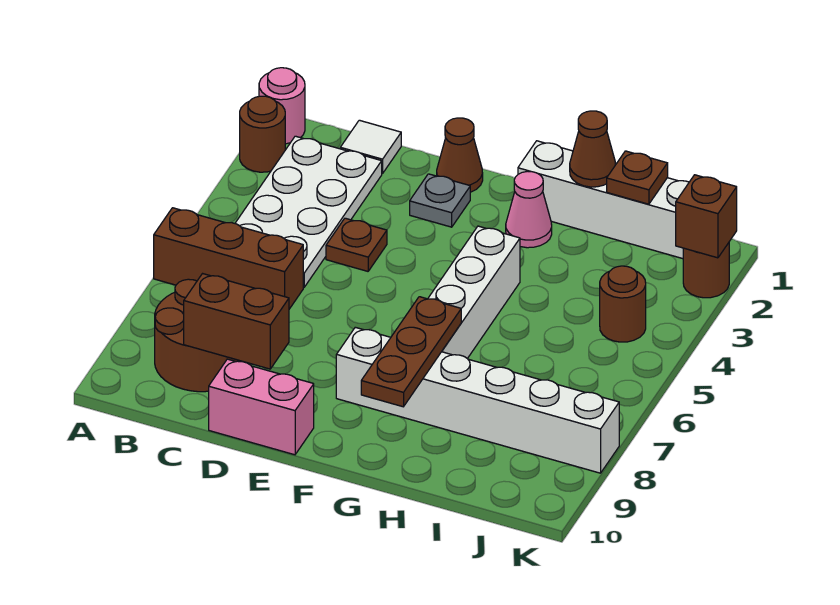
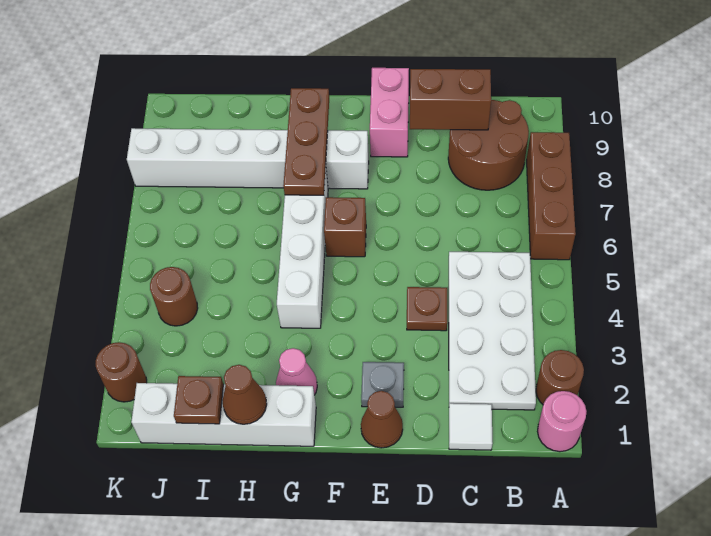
brown brick A6:C6 level 1 -> brown brick A6:A8 level 1
pink brick D10:E10 level 1 -> pink brick E9:E10 level 1
brown brick K2 level 2 -> brown brick F6 level 1

